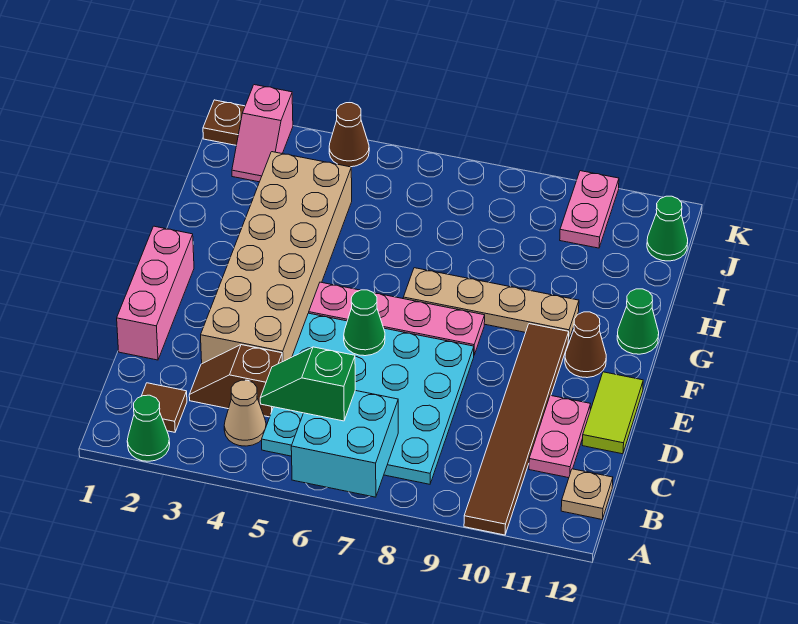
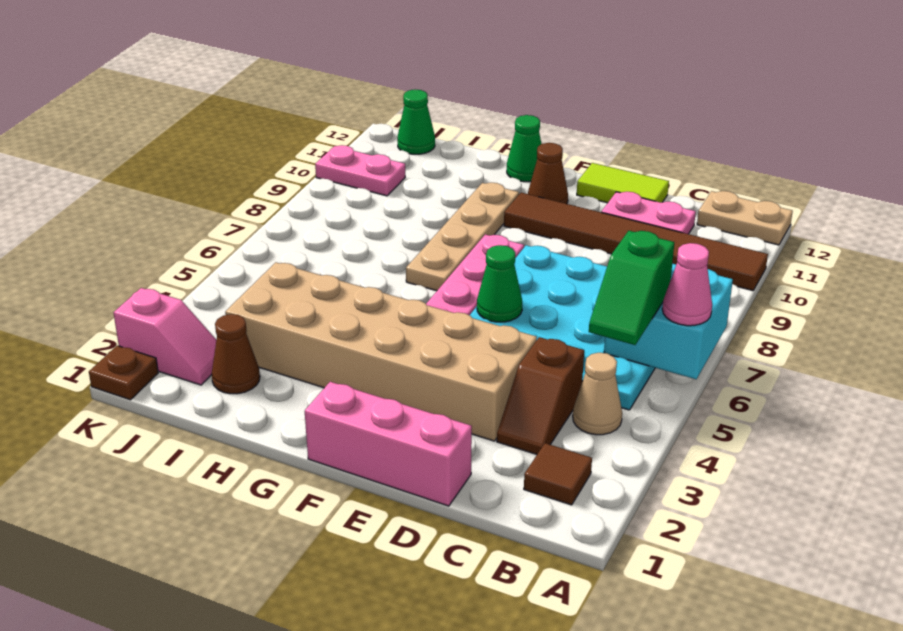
green cone A2 level 1 -> none
none -> pink cone A6 level 3
tan plate B12 level 1 -> tan plate A12:B12 level 1
brown cone K4 level 1 -> brown cone I2 level 1

